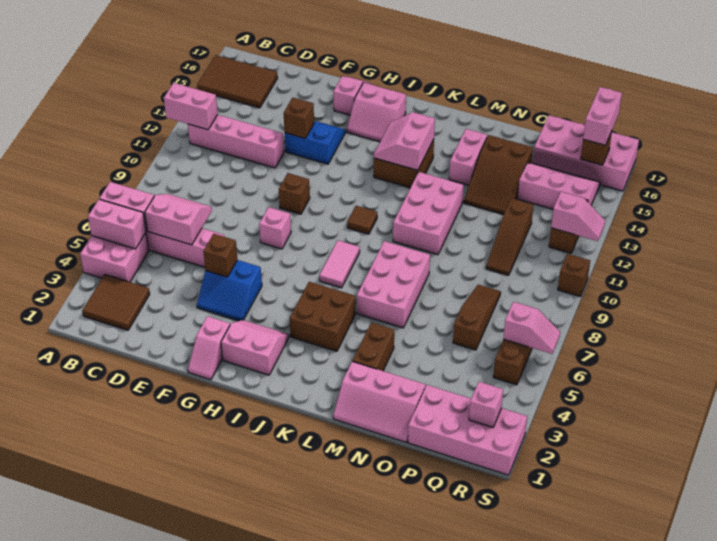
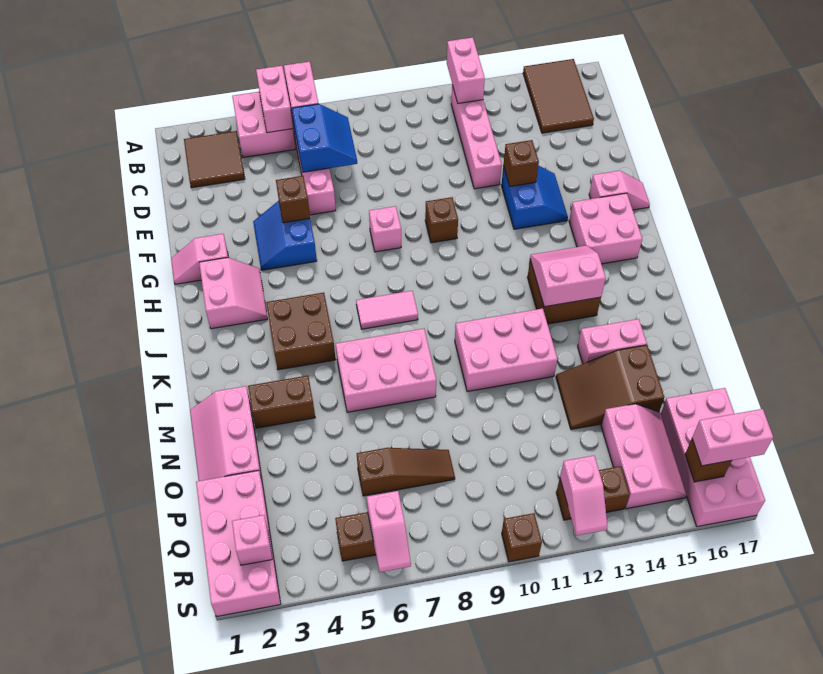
pink slope C6:D7 level 2 top 6 -> blue slope C6:D7 level 2 top 6
pink slope H15:I16 level 1 top 16 -> pink brick H15:I16 level 1
brown tile J10 level 1 -> none
brown slope P10:P12 level 1 top 12 -> none

